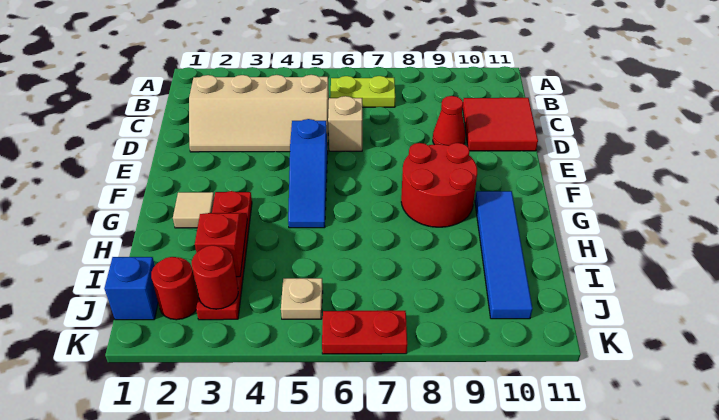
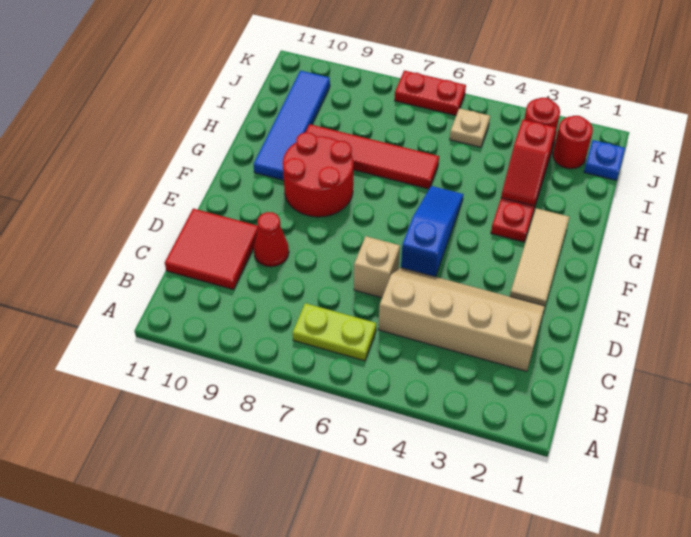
tan tile G2 level 1 -> tan tile E2:G2 level 1
none -> red tile H6:H9 level 1
blue brick J1 level 1 -> blue plate J1 level 1

